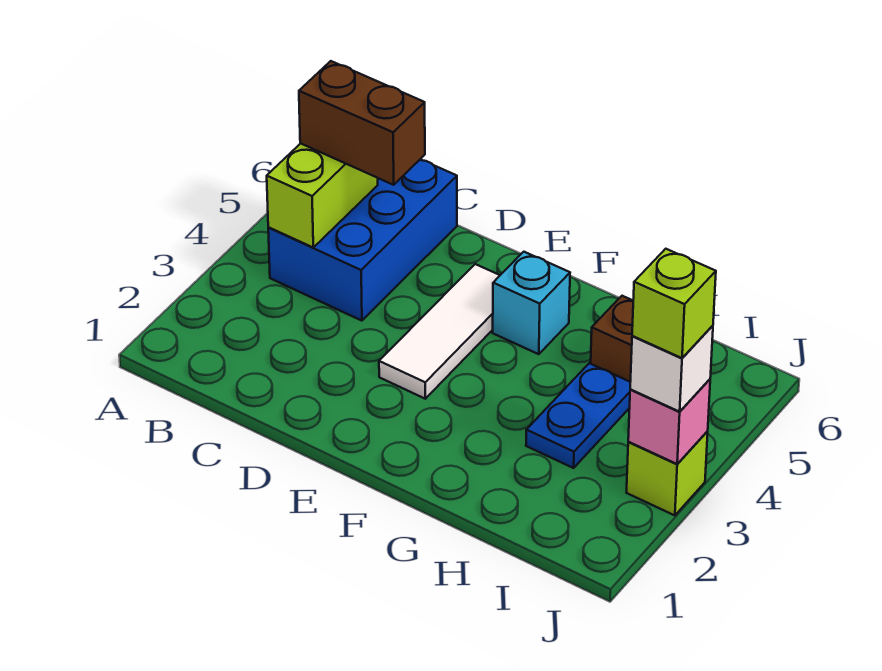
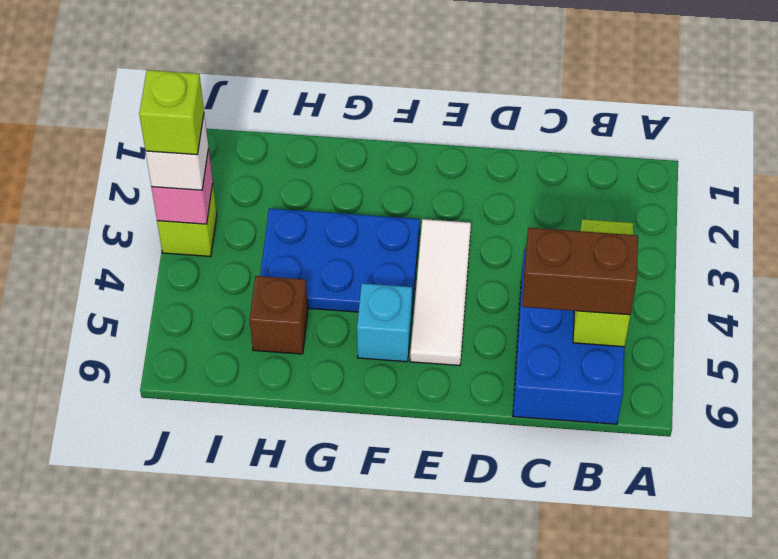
blue plate H3:H4 level 1 -> blue plate F3:H4 level 1

